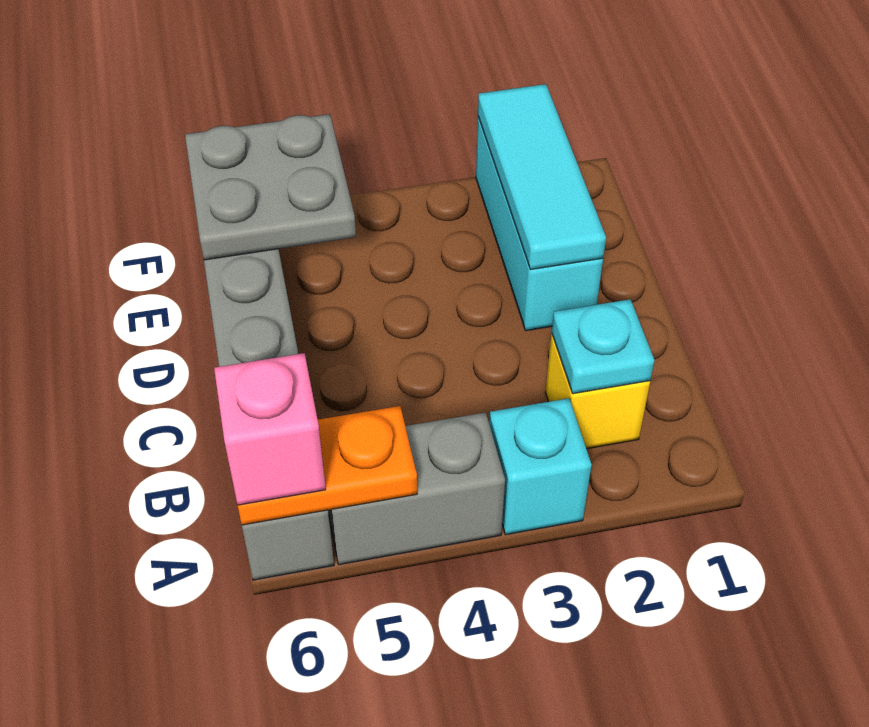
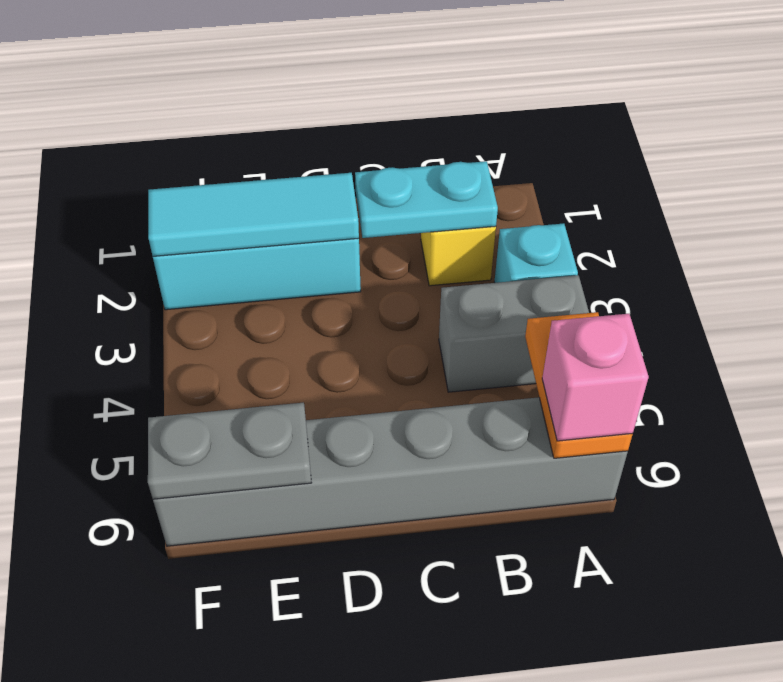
grey brick A4:A5 level 1 -> grey brick A4:B4 level 1
cyan plate B2 level 2 -> cyan plate B2:C2 level 2
grey plate E5:F6 level 2 -> grey plate E6:F6 level 2

